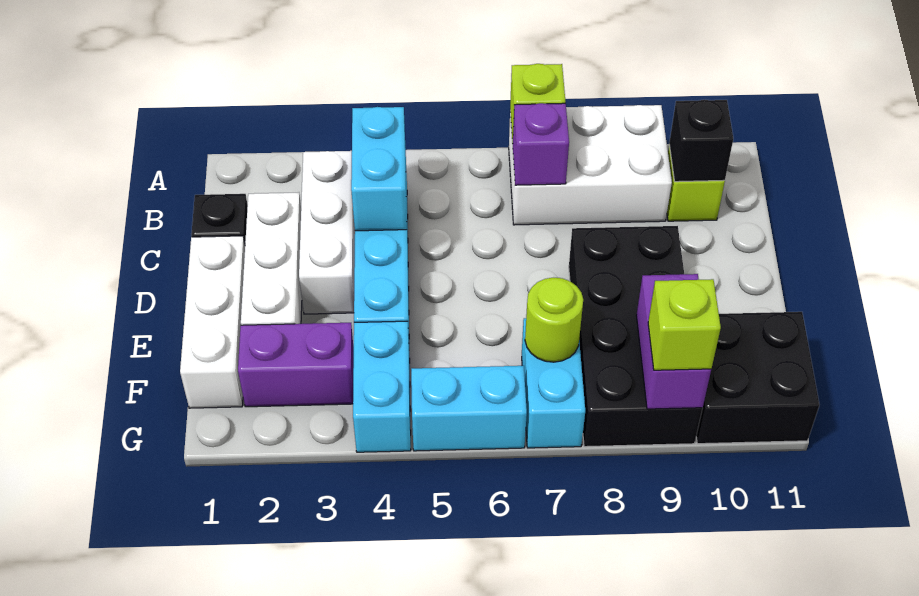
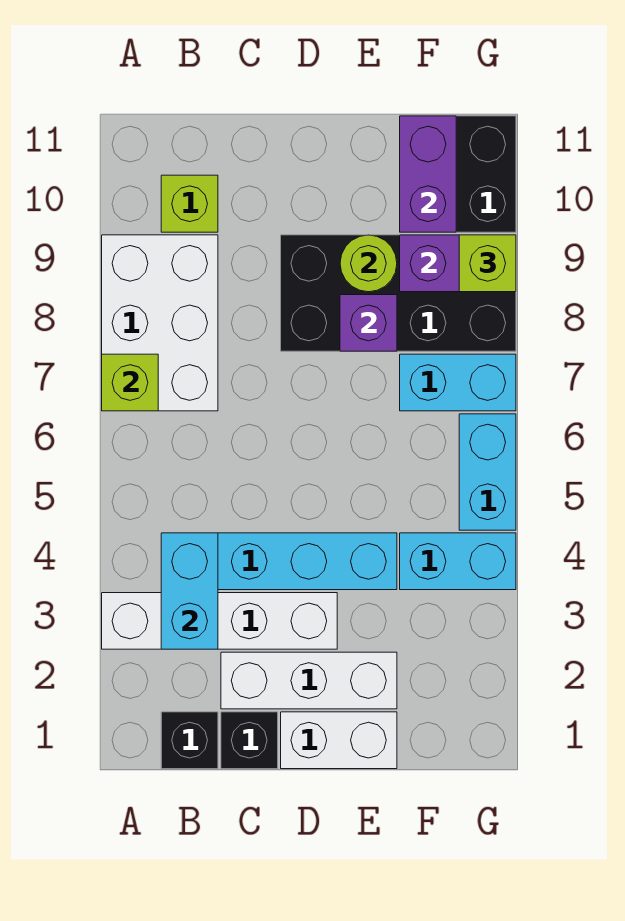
white brick B3:D3 level 1 -> white brick A3:D3 level 1
cyan brick B4:C4 level 2 -> cyan brick B3:B4 level 2
purple brick B7 level 2 -> purple brick E8 level 2
black brick B10 level 2 -> black brick B1 level 1
white brick D1:F1 level 1 -> white brick D1:E1 level 1
purple brick F2:F3 level 1 -> purple brick F10:F11 level 2
lime round brick F7 level 2 -> lime round brick E9 level 2

